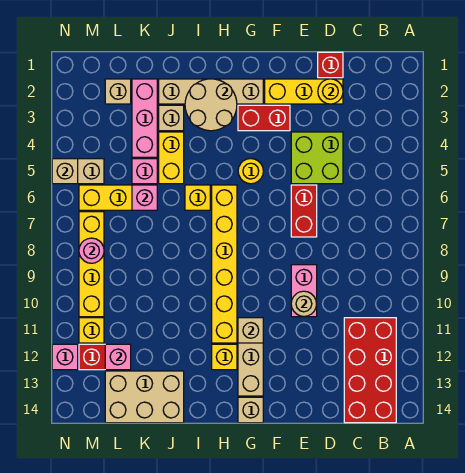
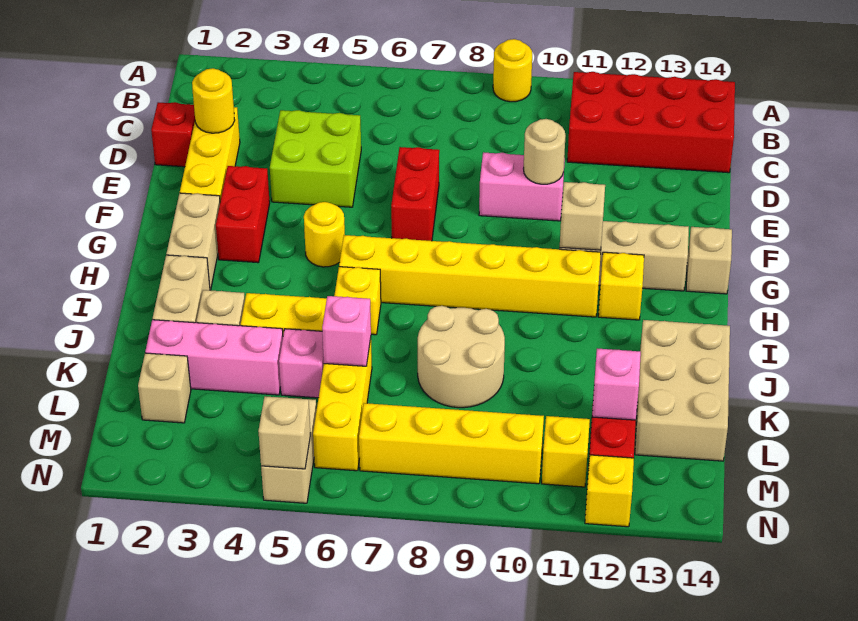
none -> yellow round brick A9 level 1
red brick E6:E7 level 1 -> red brick E7:F7 level 1
tan round brick H2:I3 level 2 -> tan round brick J8:K9 level 1
pink round brick M8 level 2 -> none
pink brick N12 level 1 -> yellow brick N12 level 1

